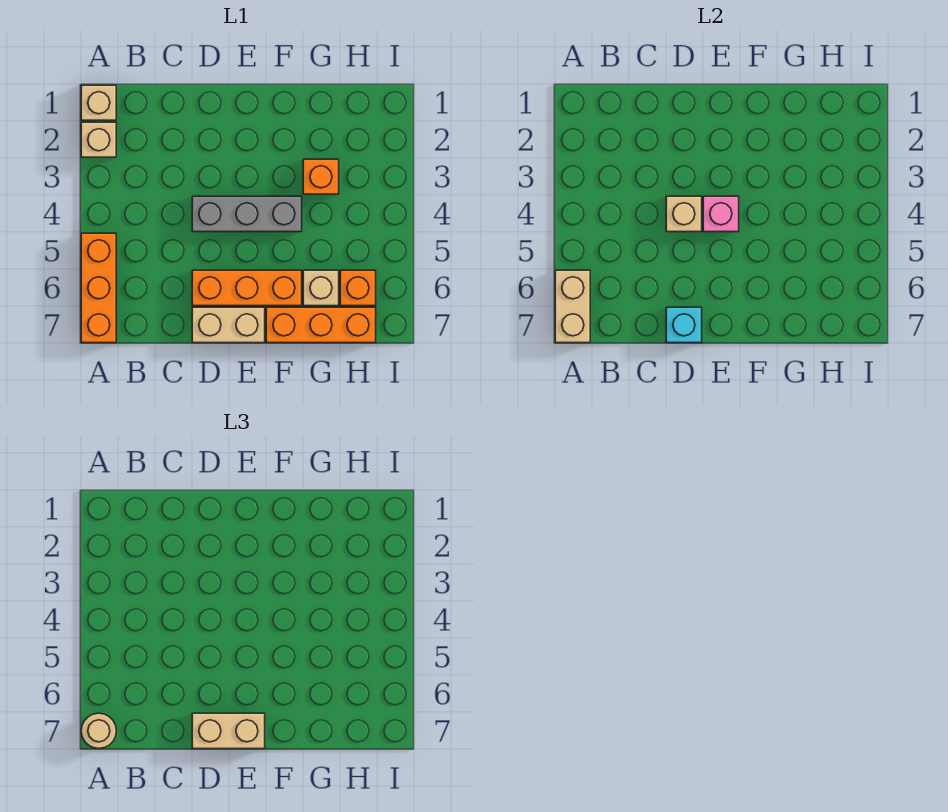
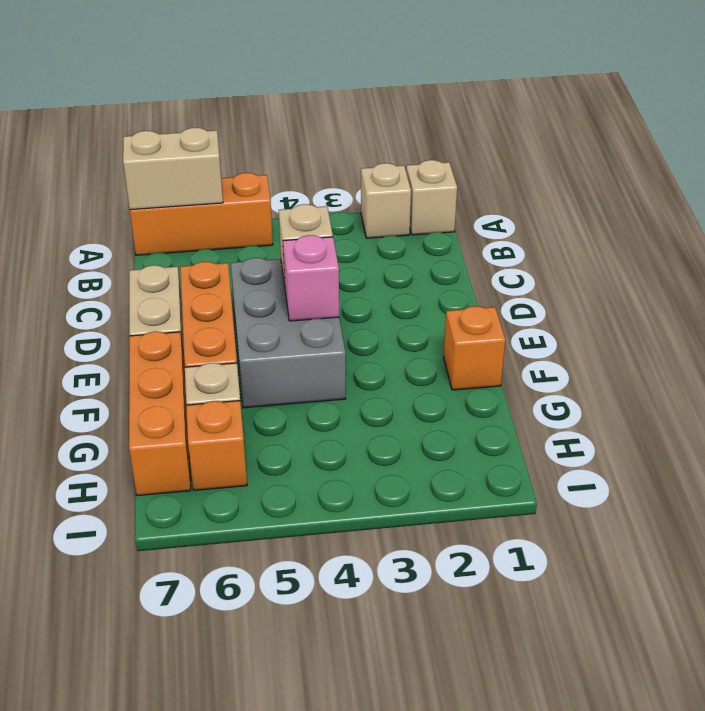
tan round brick A7 level 3 -> none
grey brick D4:F4 level 1 -> grey brick D4:F5 level 1
cyan brick D7 level 2 -> none
tan brick D7:E7 level 3 -> none
orange brick G3 level 1 -> orange brick F1 level 1

